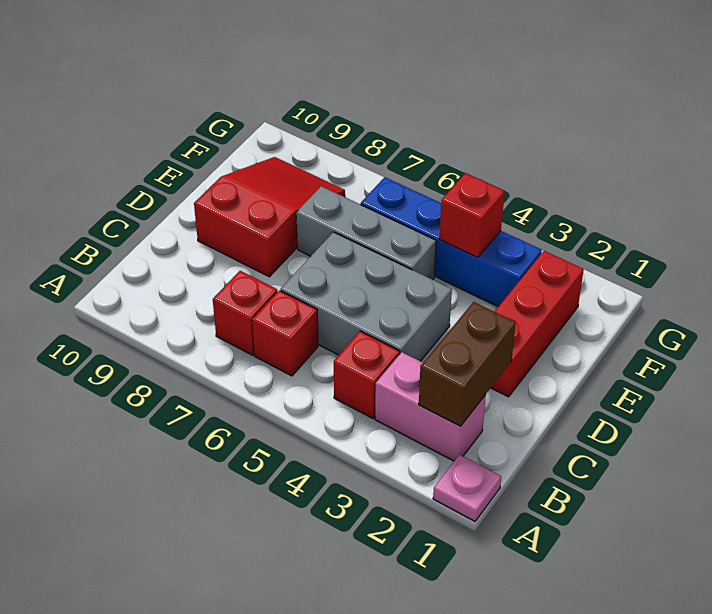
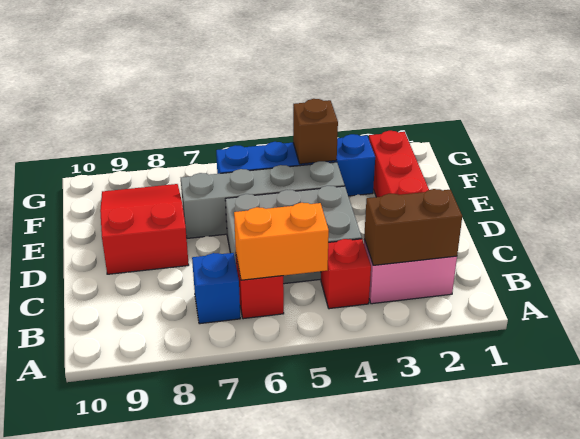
pink plate A1 level 1 -> none
brown brick B2:C2 level 2 -> brown brick B2:B3 level 2
none -> orange brick B5:B6 level 2
red brick B7 level 1 -> blue brick B7 level 1
grey brick E5:E7 level 1 -> grey brick E4:E7 level 1
red brick F4 level 2 -> brown brick F4 level 2

